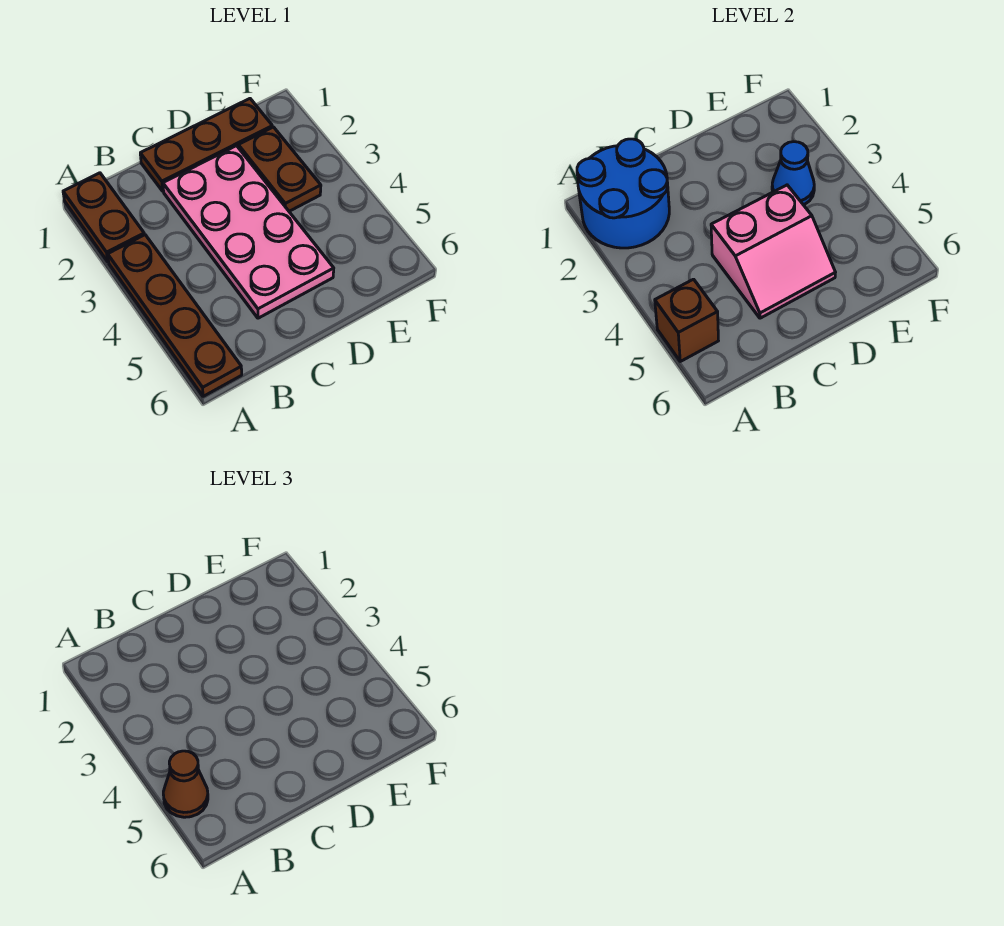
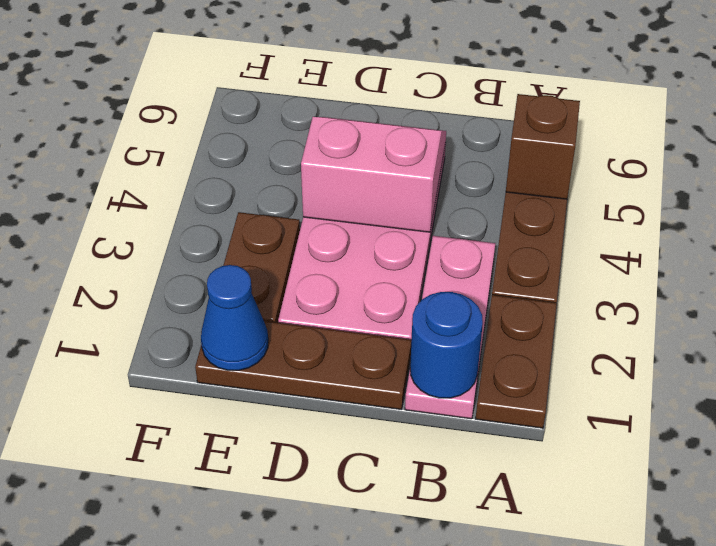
blue round brick A1:B2 level 2 -> blue round brick B1 level 2
brown cone A5 level 3 -> none
none -> pink plate B1:B3 level 1
blue cone E3 level 2 -> blue cone E1 level 2

